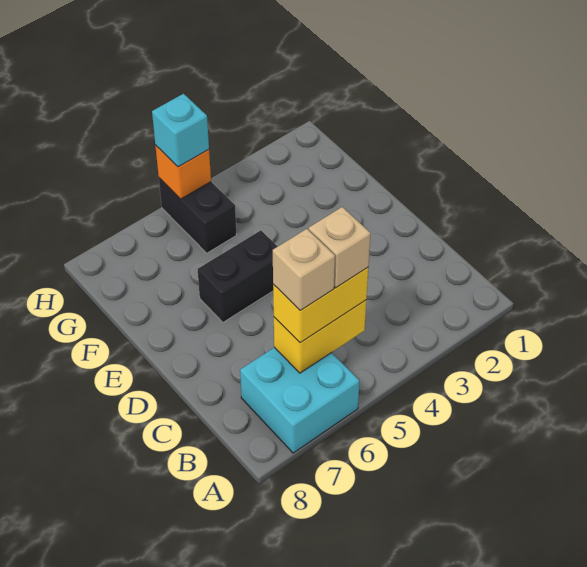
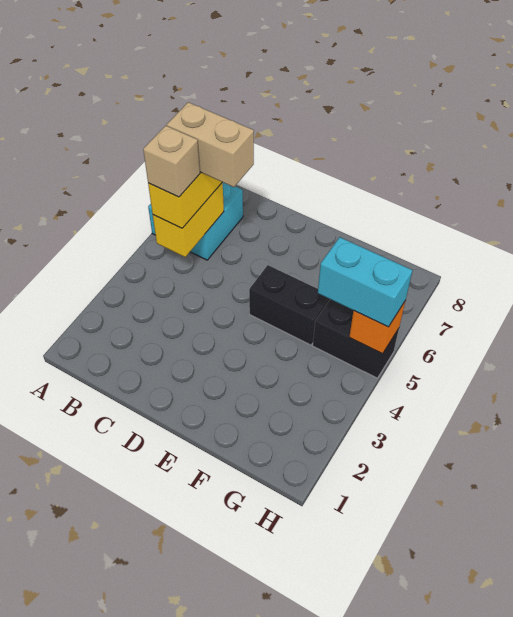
tan brick B6 level 4 -> tan brick B6:C6 level 4
black brick E5:E6 level 1 -> black brick E5:F5 level 1
cyan brick H5 level 3 -> cyan brick G5:H5 level 3

